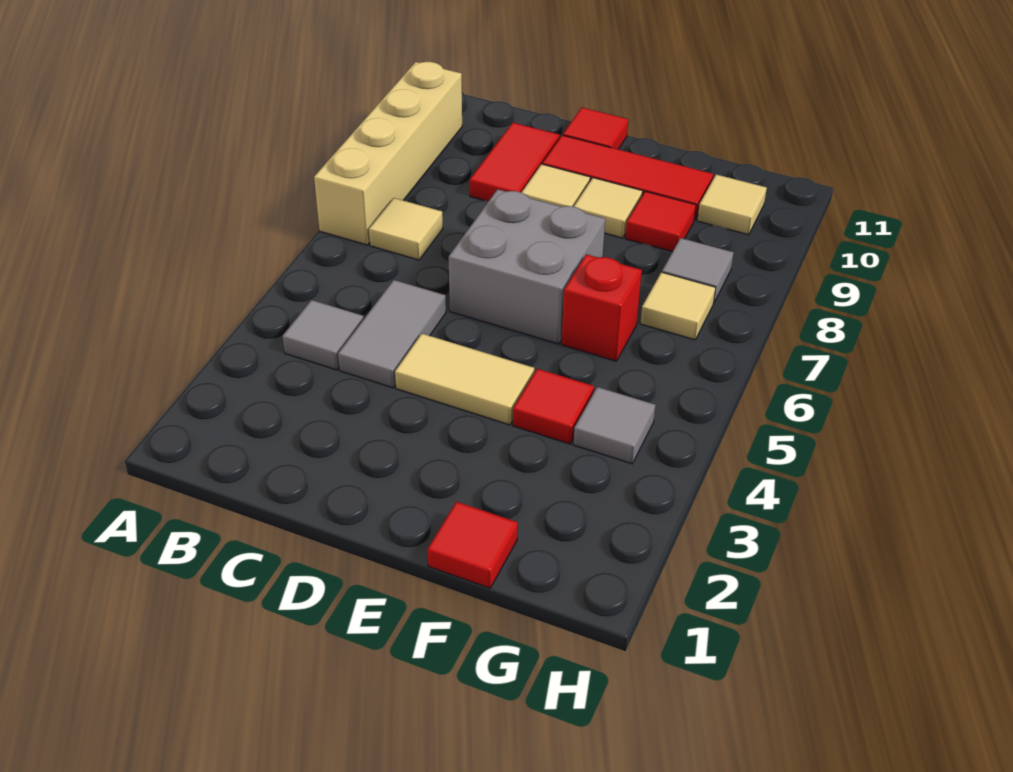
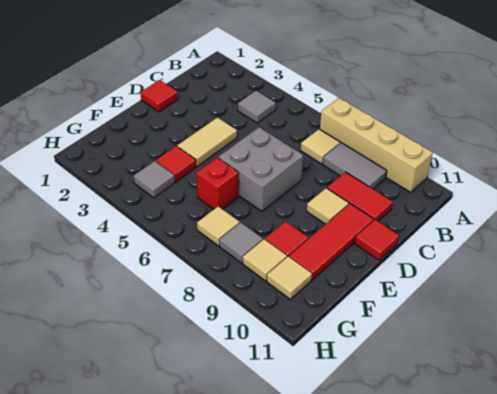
grey tile C4:C5 level 1 -> grey tile B8:B9 level 1
tan tile E9 level 1 -> tan tile G9 level 1
red tile F1 level 1 -> red tile D1 level 1

